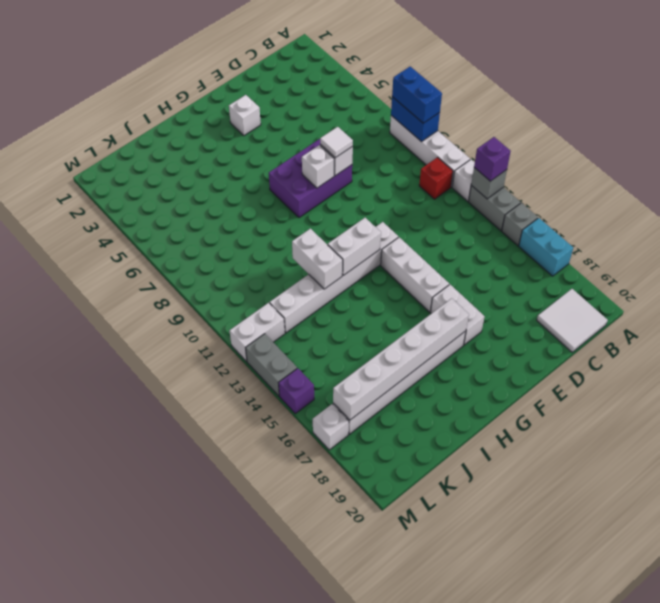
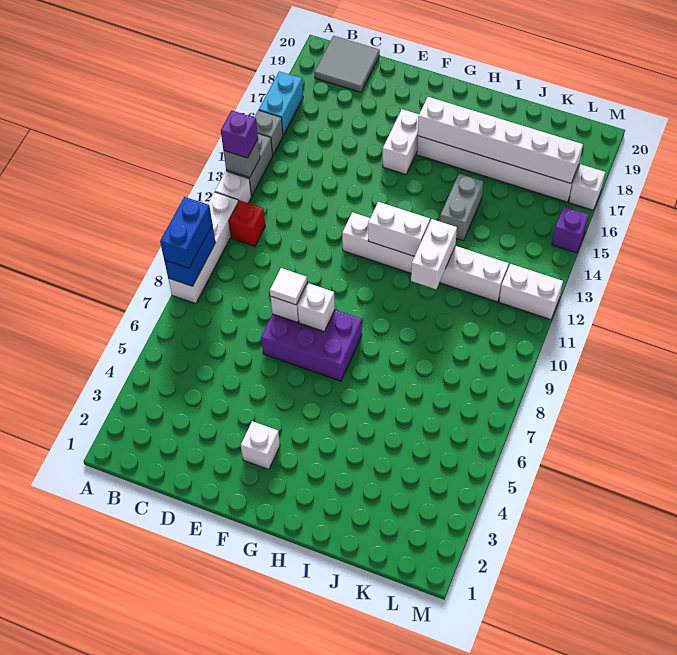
white tile B19:C20 level 1 -> grey tile B19:C20 level 1
white brick F13:F15 level 1 -> none
grey brick M13:M14 level 1 -> grey brick I14:I15 level 1

